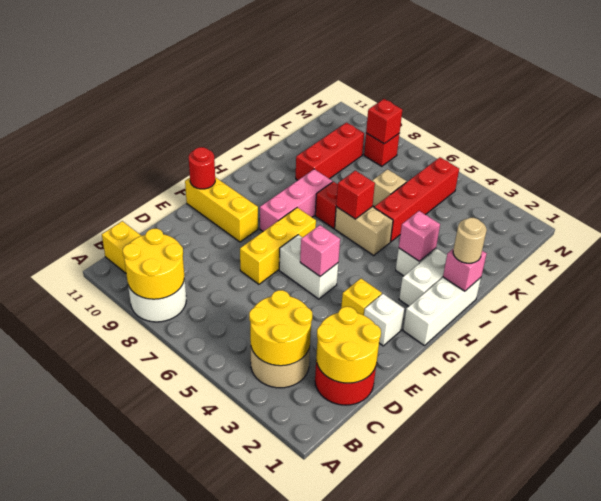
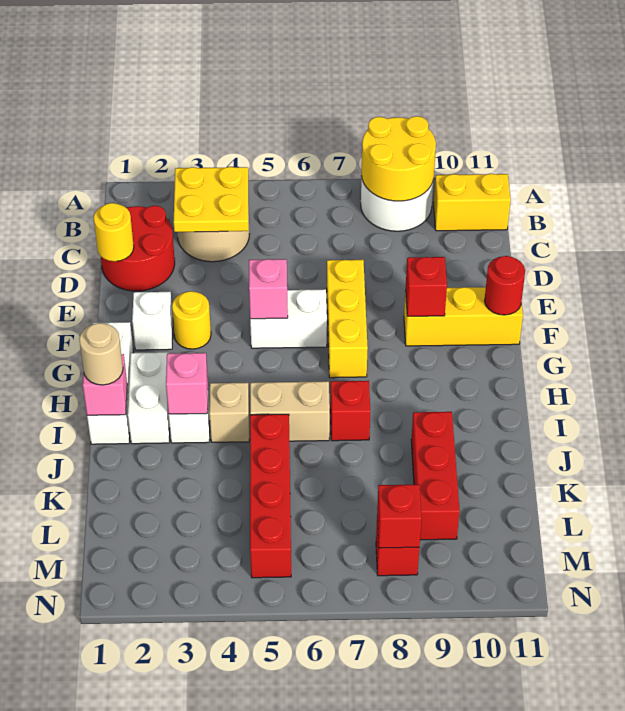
yellow round brick B3:C4 level 2 -> yellow plate B3:C4 level 2
yellow round brick C1:D2 level 2 -> yellow round brick D1 level 2
yellow brick F3 level 1 -> yellow round brick F3 level 1
pink brick G8:I8 level 1 -> none
red brick I6 level 2 -> red brick F9 level 2
tan brick K6 level 1 -> tan brick I4 level 1

